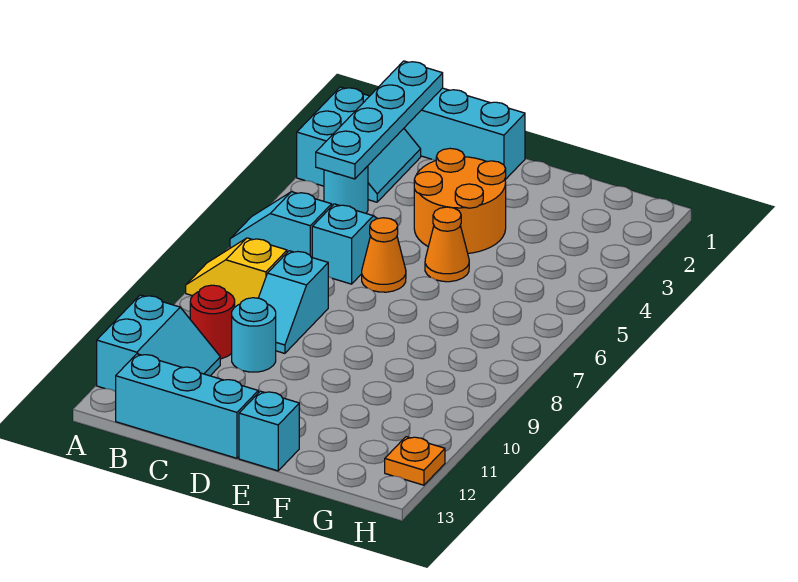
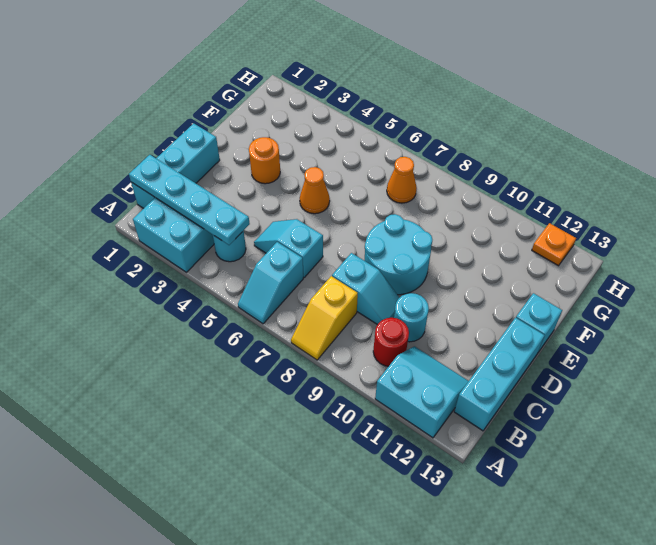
orange round brick D3:E4 level 1 -> orange round brick E3 level 1
orange cone D6 level 1 -> orange cone G7 level 1
none -> cyan round brick D8:E9 level 1

